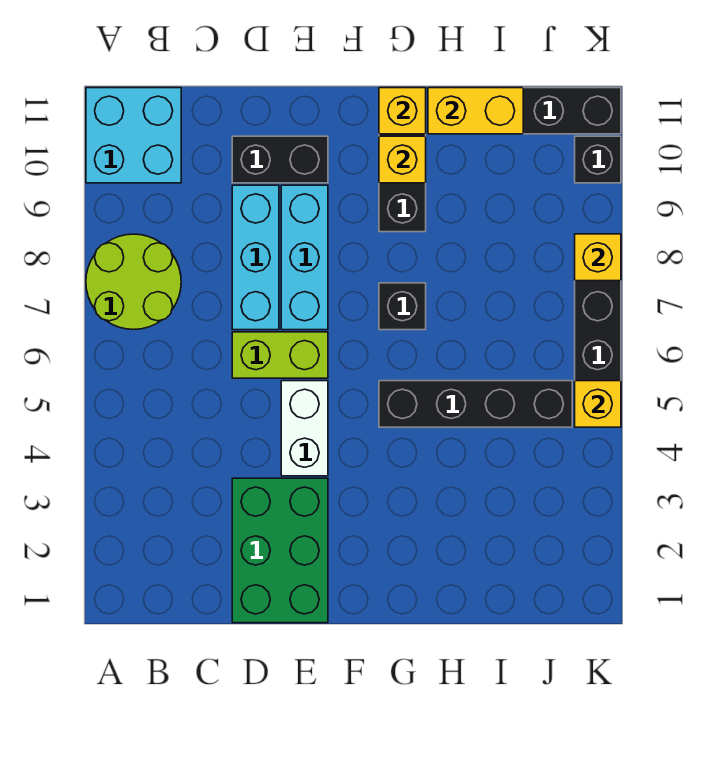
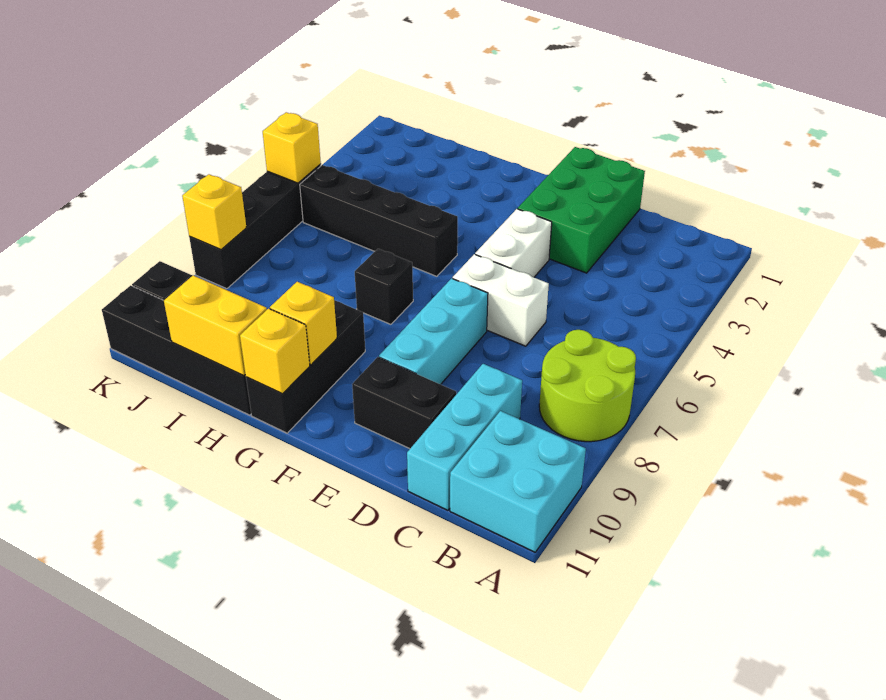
lime brick D6:E6 level 1 -> white brick D6:E6 level 1
cyan brick D7:D9 level 1 -> cyan brick C9:C11 level 1

